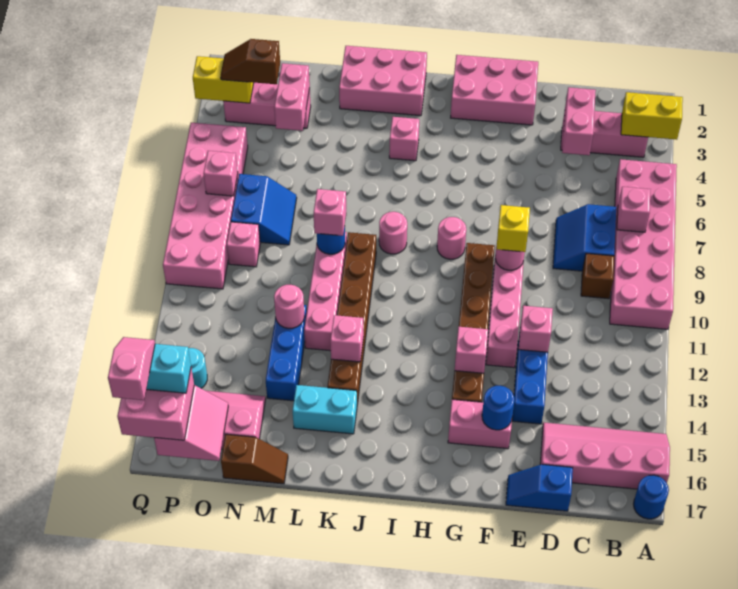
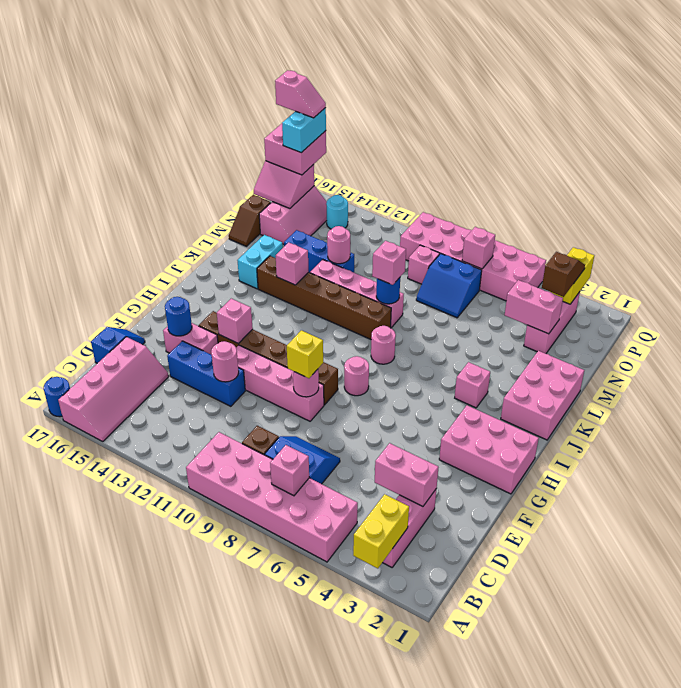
pink brick E12 level 2 -> pink round brick E12 level 2
pink brick F1:H2 level 1 -> pink brick G1:H3 level 1
pink brick F15:G15 level 1 -> pink brick F14:F15 level 1

